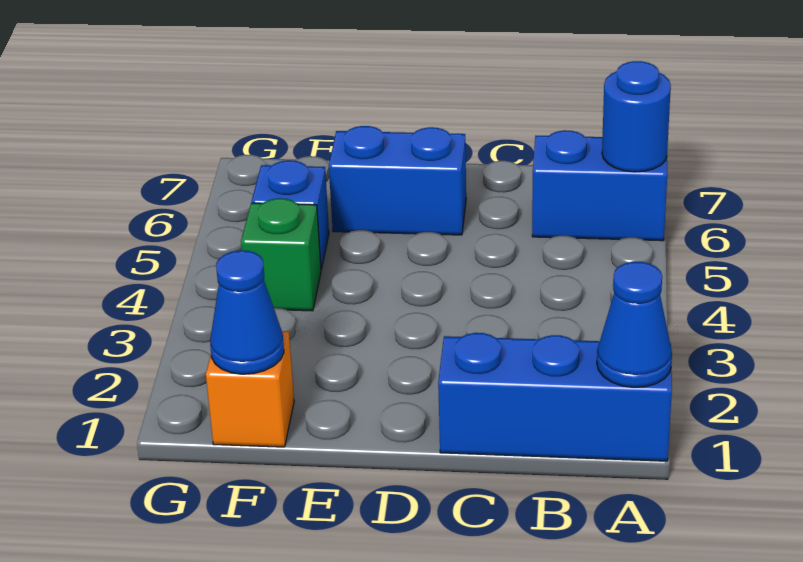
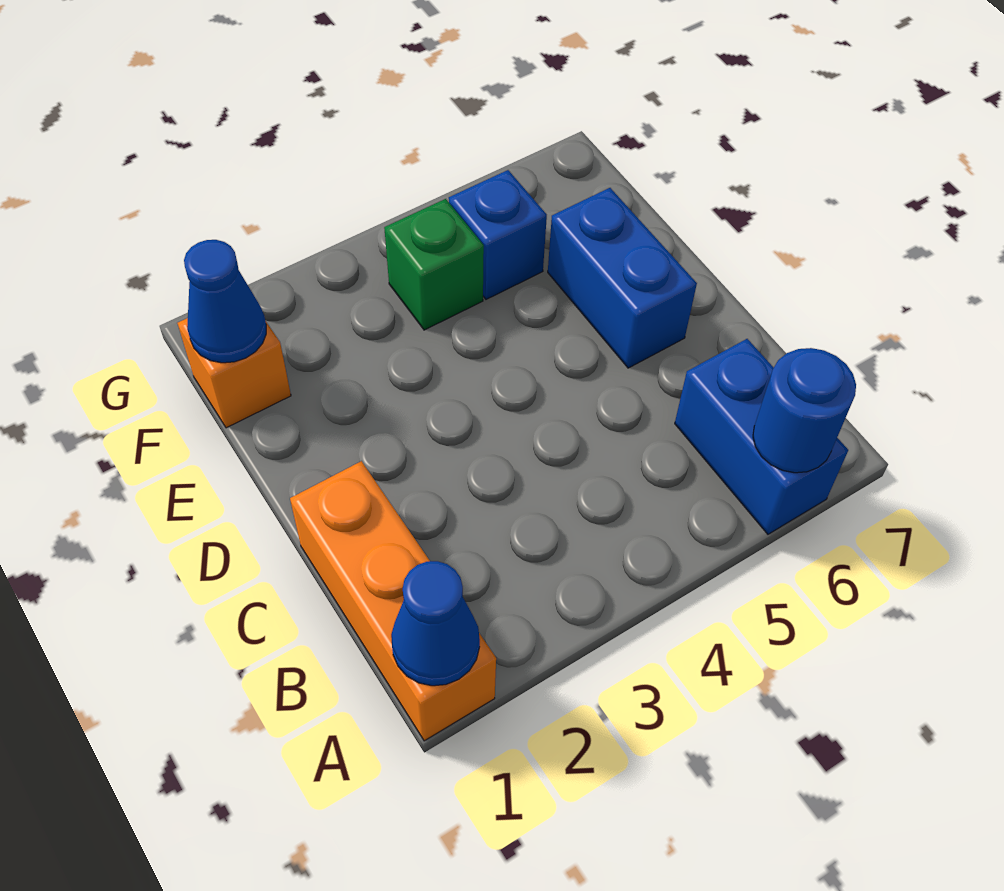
blue brick A1:C1 level 1 -> orange brick A1:C1 level 1

